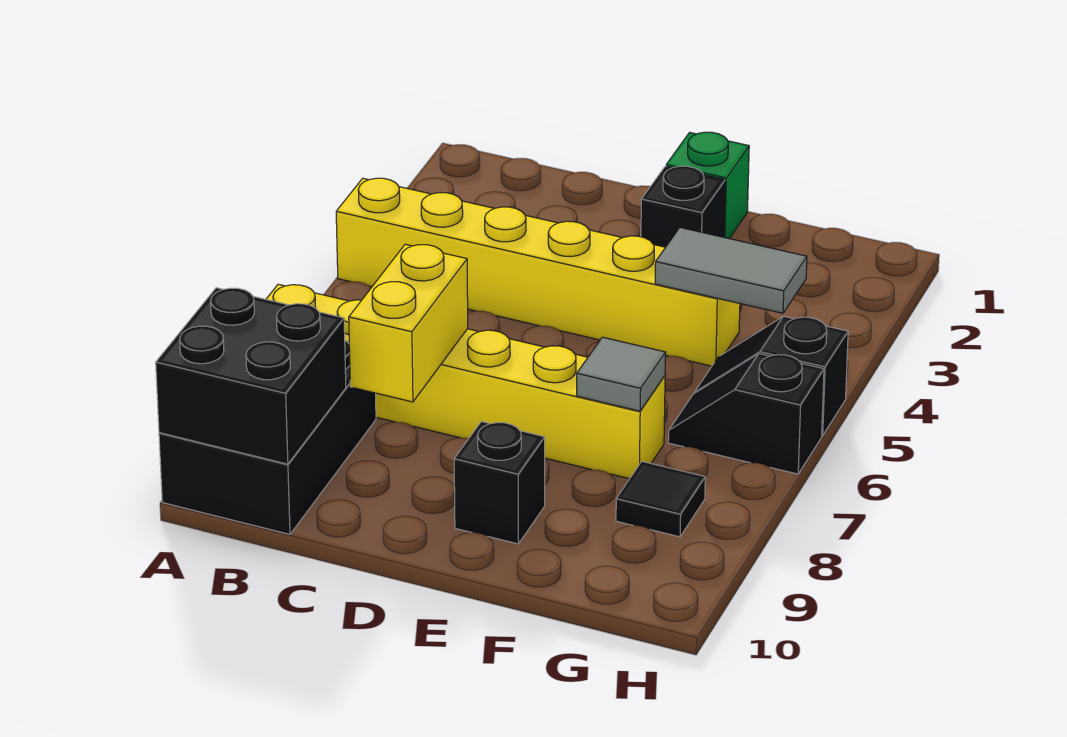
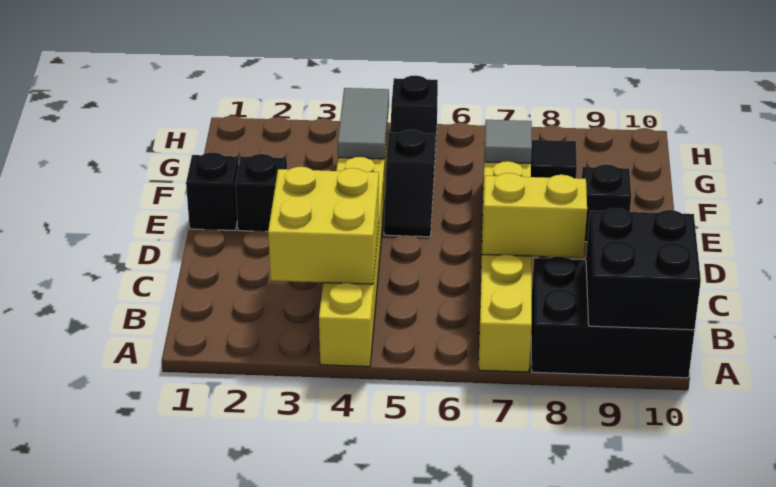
none -> yellow brick B3:C4 level 2
green brick E1 level 1 -> black brick E1 level 1
black slope G6:H6 level 1 top H -> black slope E5:F5 level 1 top F

